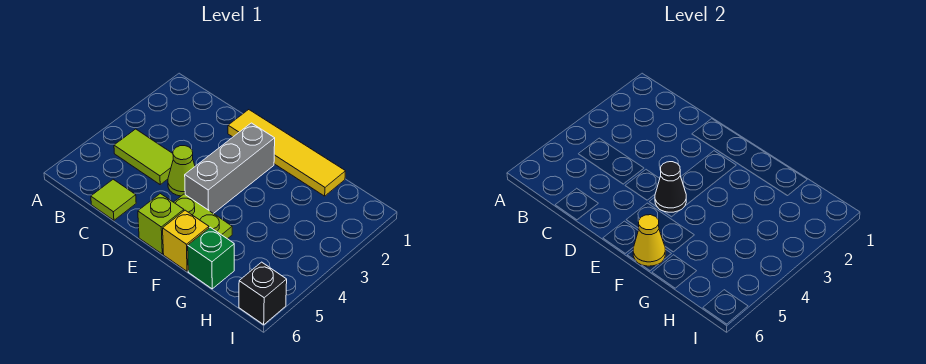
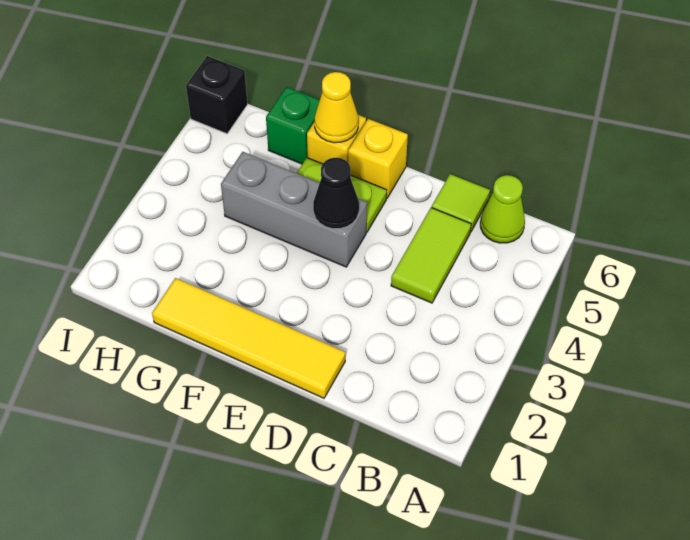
lime tile B4:C4 level 1 -> lime tile C4:C5 level 1
lime cone D4 level 1 -> lime cone B6 level 1
grey brick E2:E4 level 1 -> grey brick E4:G4 level 1
lime brick E6 level 1 -> yellow brick E6 level 1

